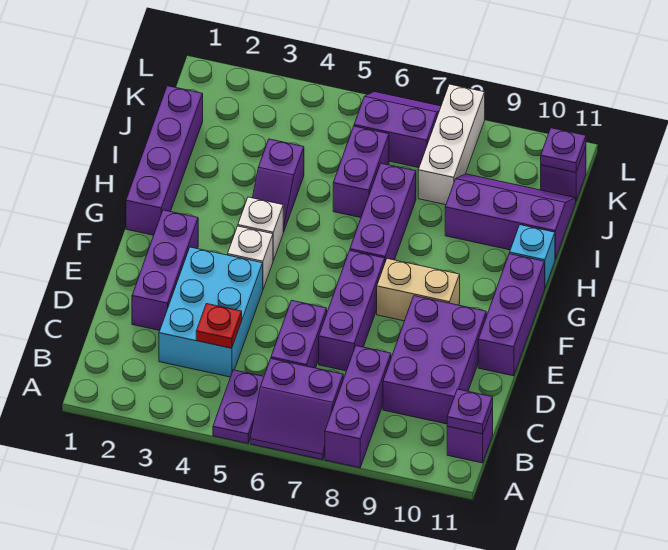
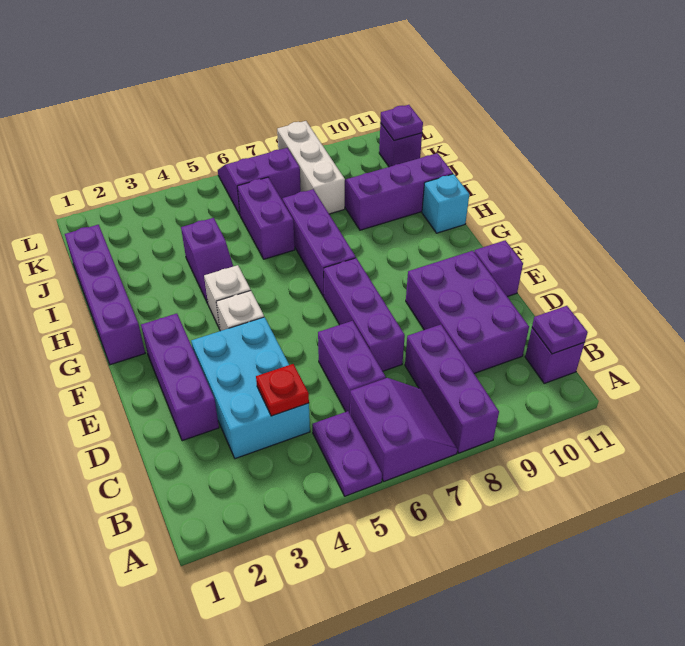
purple slope A6:B7 level 1 top B -> purple slope A6:B7 level 1 top 6
purple brick E11:G11 level 1 -> purple brick E11 level 1
tan brick F8:F9 level 1 -> none

